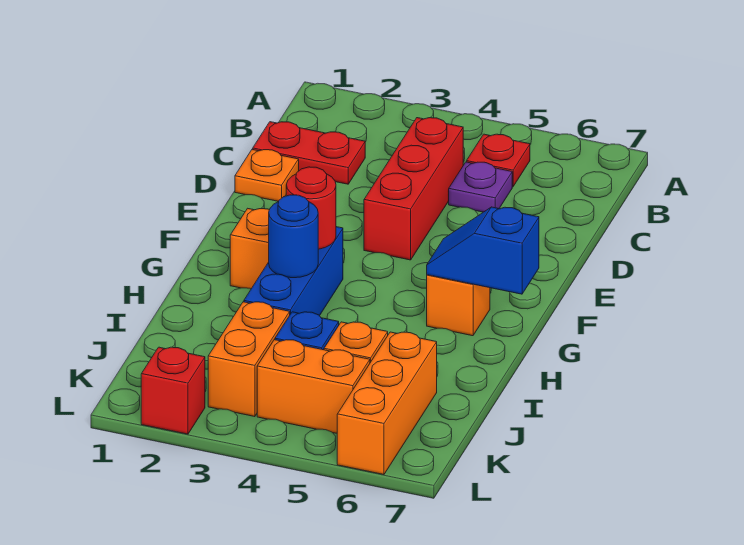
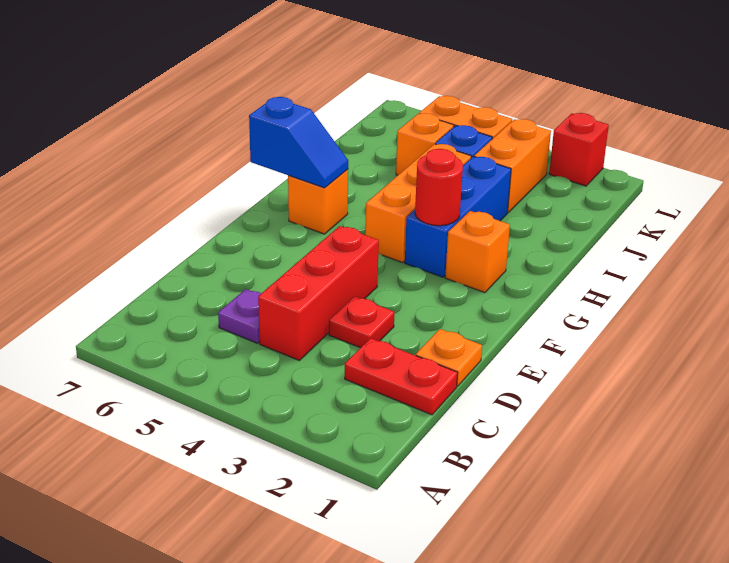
red plate B5 level 1 -> red plate D3 level 1
blue round brick H3 level 2 -> none
orange brick J6:L6 level 1 -> orange brick G4:I4 level 1

